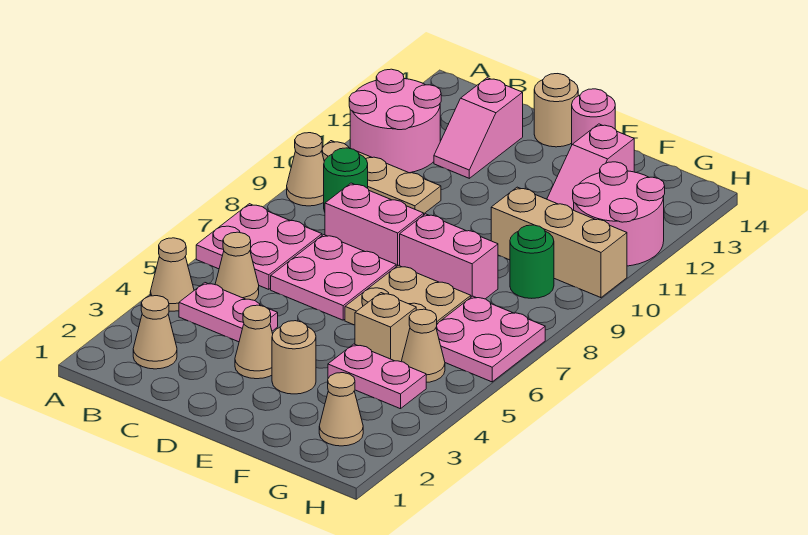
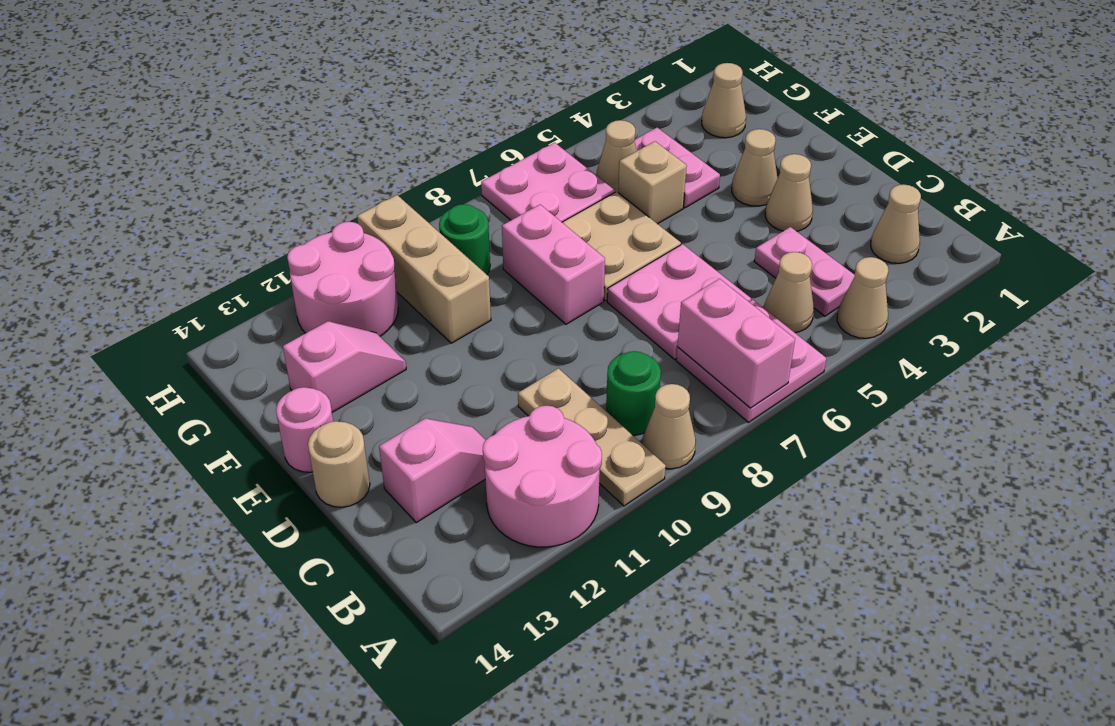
pink brick C8:D8 level 1 -> pink brick A7:B7 level 2
tan round brick E3 level 1 -> tan cone E3 level 1

